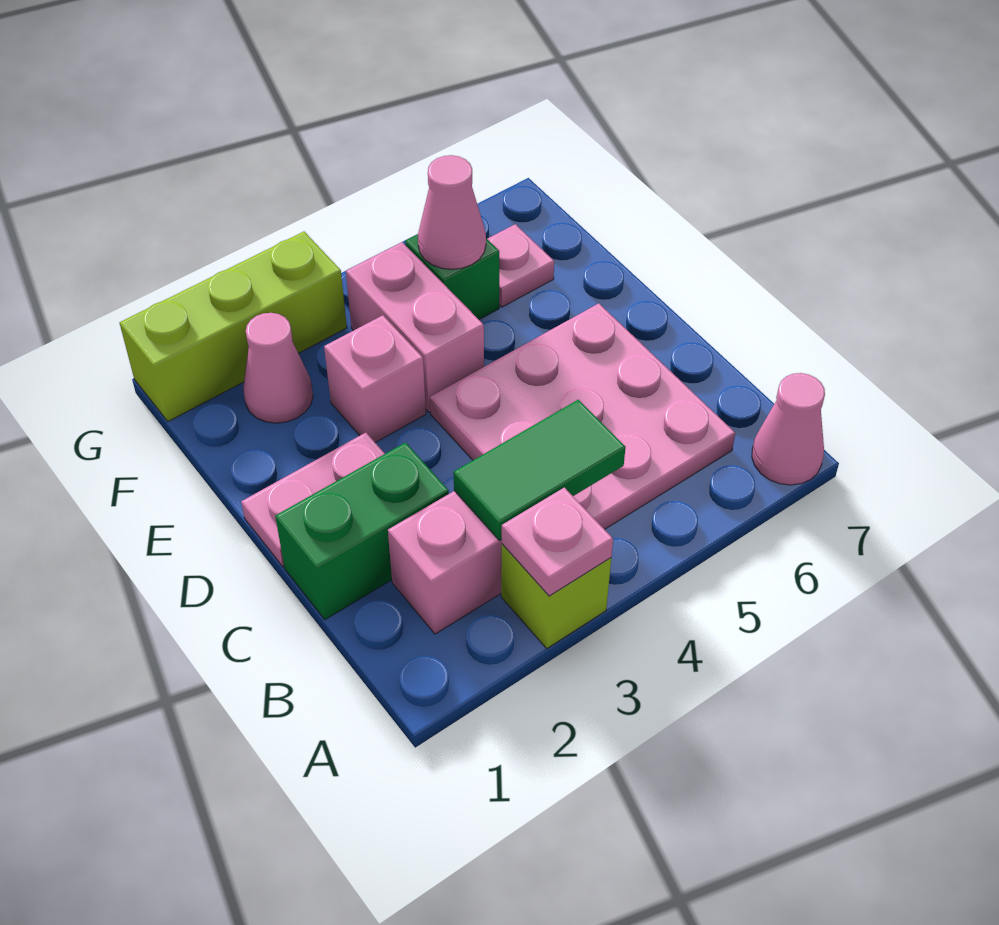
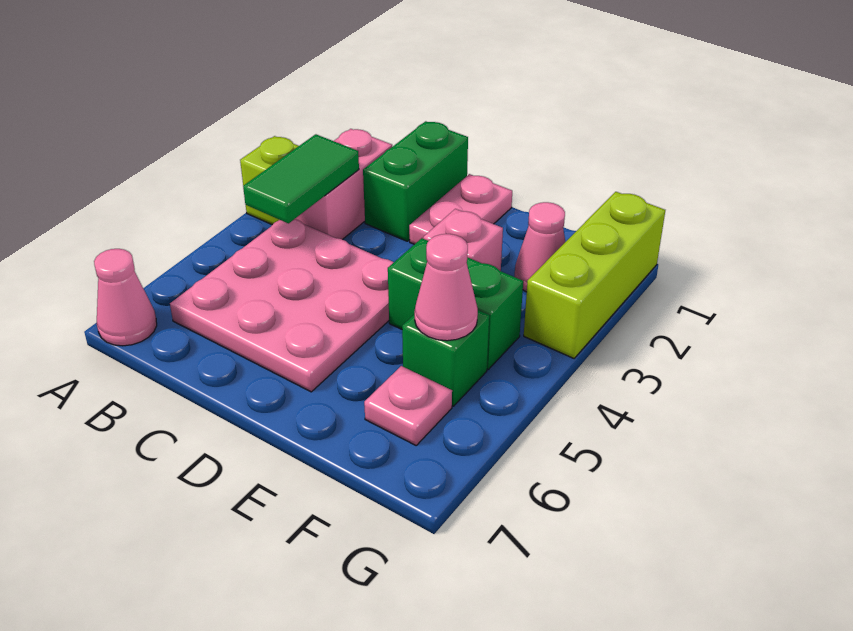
pink plate A3 level 2 -> none
pink brick E4:F4 level 1 -> green brick E4:F4 level 1

